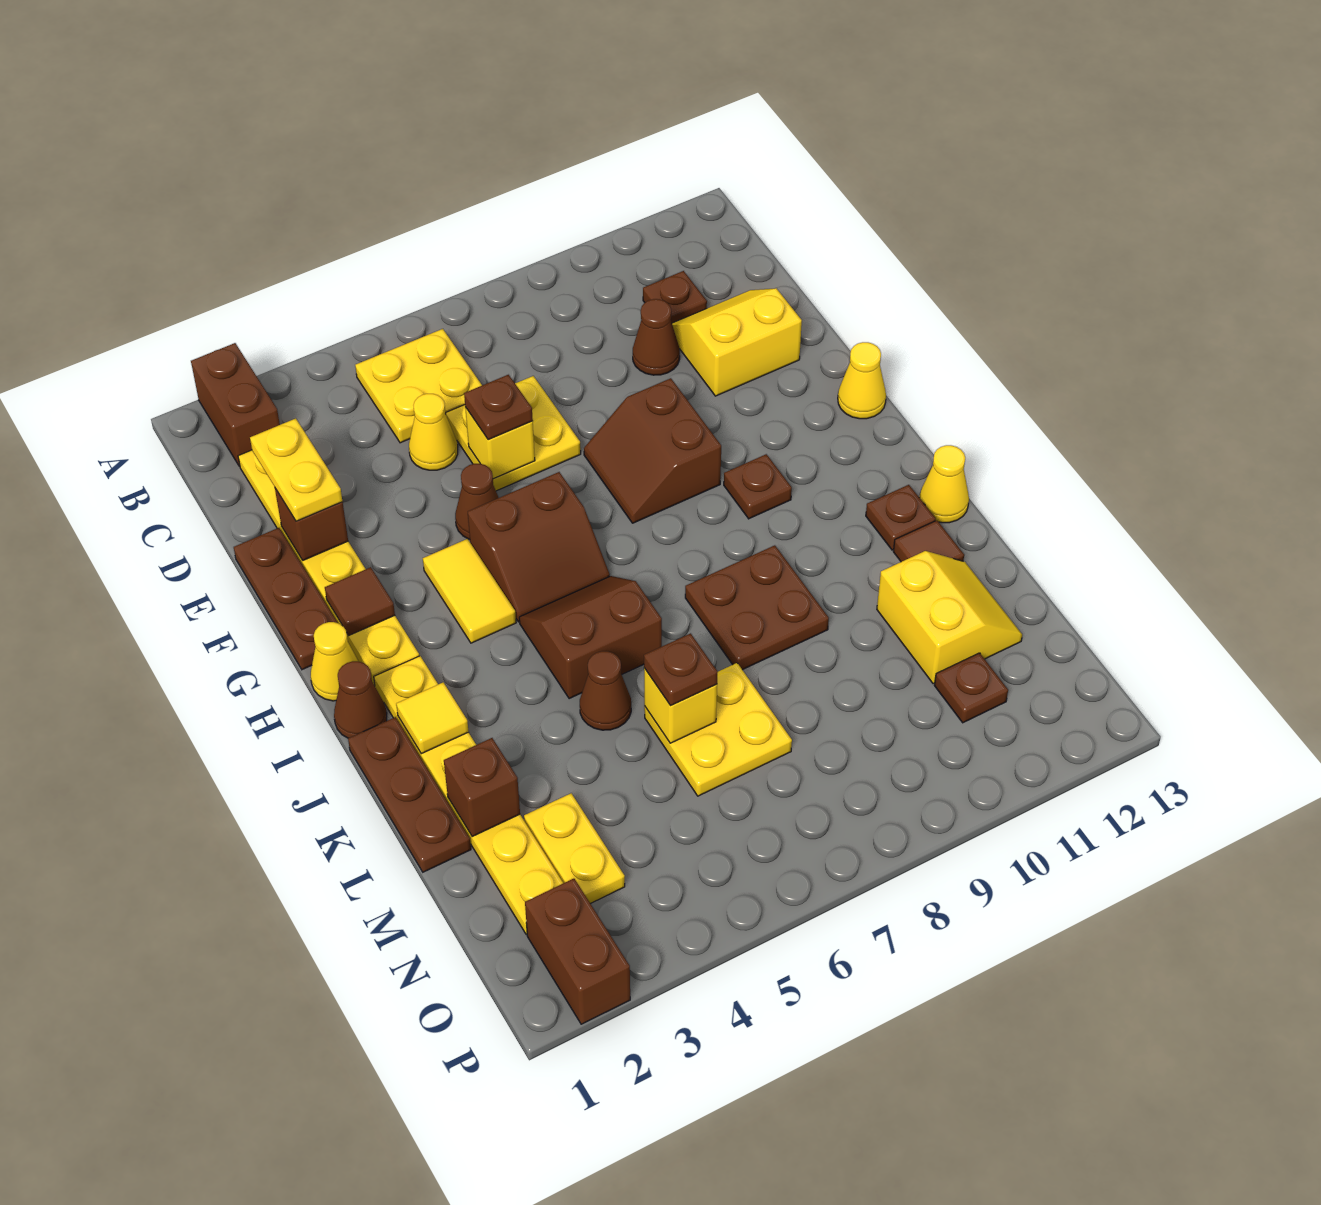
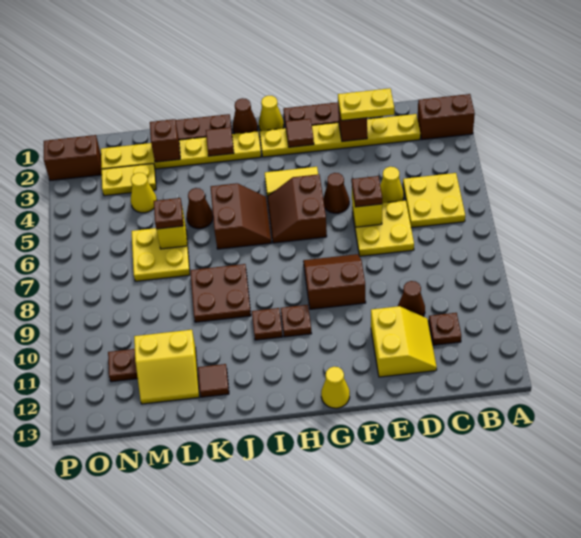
yellow tile J2 level 2 -> brown tile J2 level 2
brown plate J12 level 1 -> brown plate I10 level 1
yellow cone J13 level 1 -> yellow cone M4 level 1

